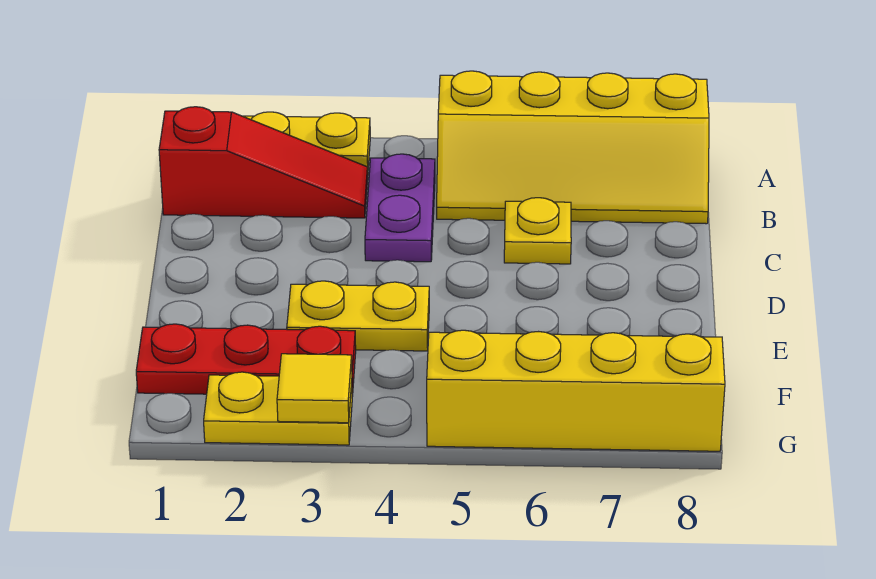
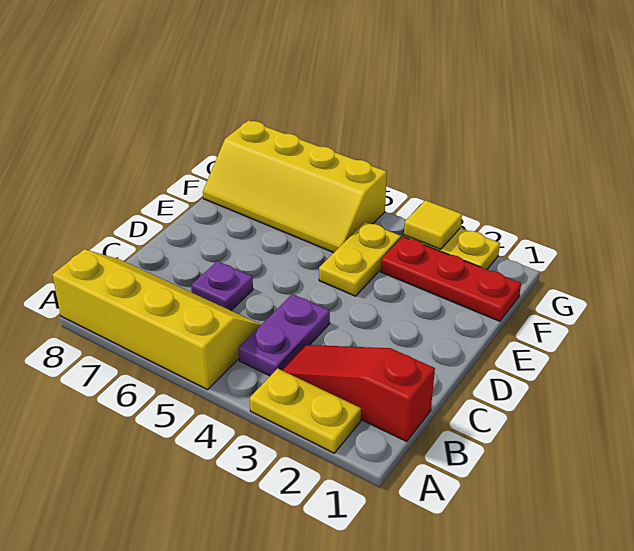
yellow plate C6 level 1 -> purple plate C6 level 1
yellow plate E3:E4 level 1 -> yellow plate E4:F4 level 1

